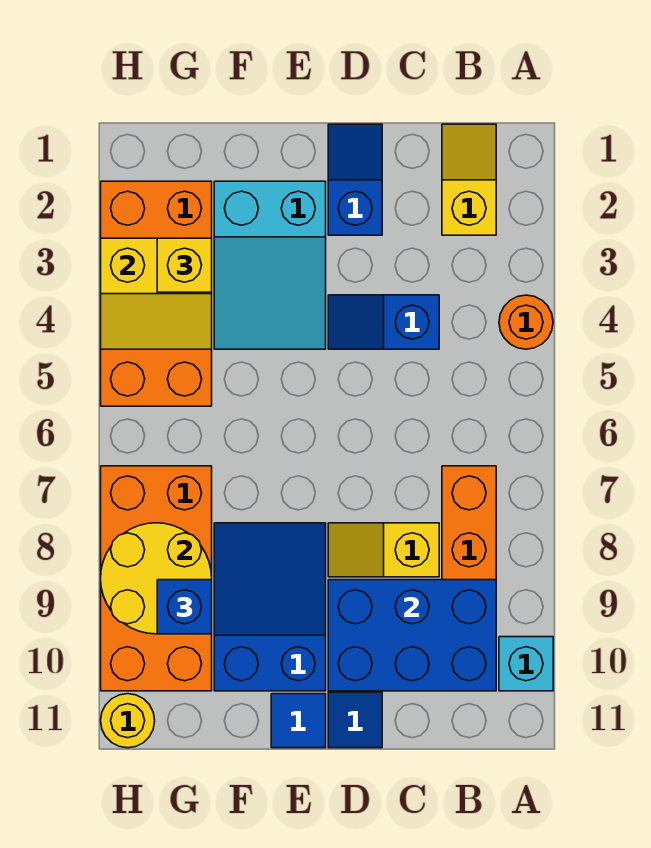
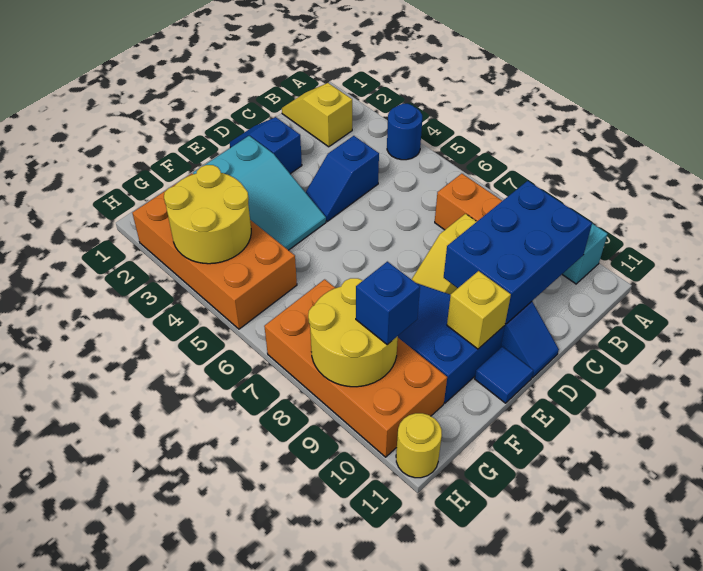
orange round brick A4 level 1 -> blue round brick A4 level 1
yellow slope G3:H4 level 2 top 3 -> yellow round brick G3:H4 level 2
yellow brick G3 level 3 -> yellow brick E10 level 2

